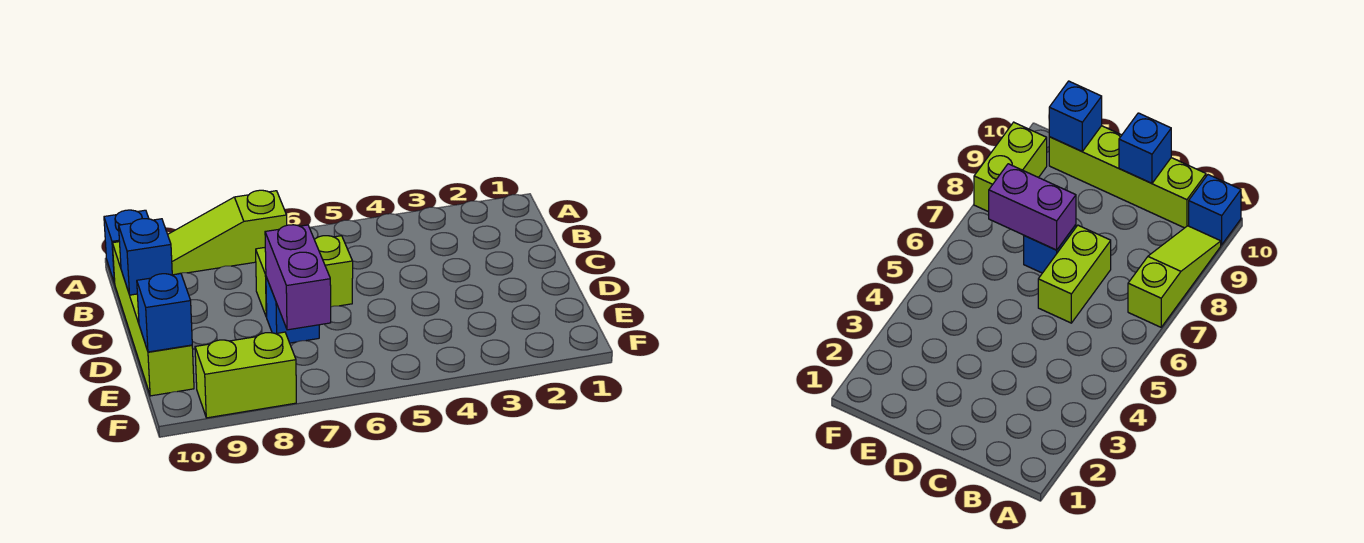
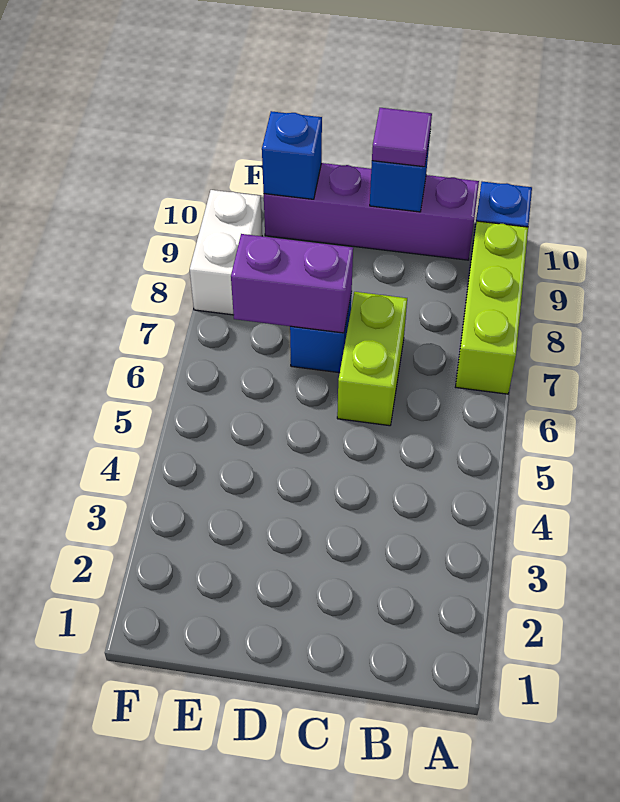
lime slope A7:A9 level 1 top 7 -> lime brick A7:A9 level 1
lime brick B10:E10 level 1 -> purple brick B10:E10 level 1
none -> purple tile C10 level 3
lime brick F8:F9 level 1 -> white brick F8:F9 level 1

